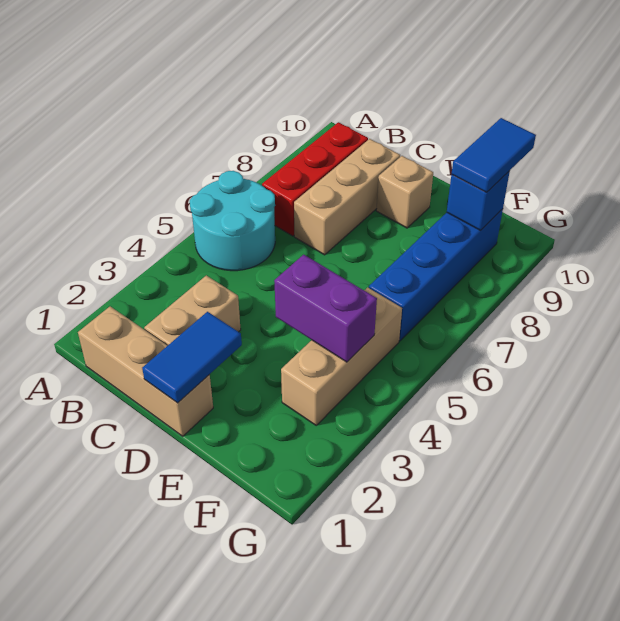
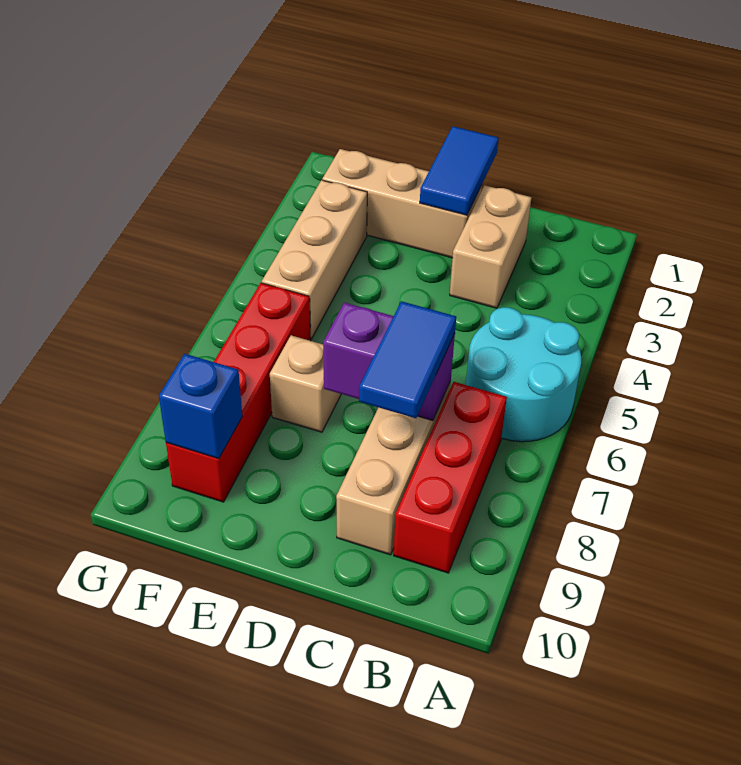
tan brick B1:D1 level 1 -> tan brick D2:F2 level 1
tan brick D9 level 1 -> tan brick E7 level 1
purple brick E4:F4 level 2 -> purple brick C7:D7 level 2
blue brick F6:F9 level 1 -> red brick F6:F9 level 1
blue tile F9:F10 level 3 -> blue tile C7:C8 level 3

